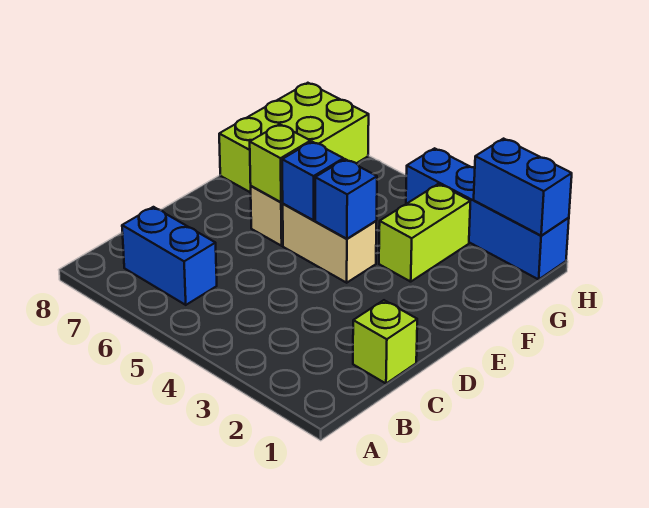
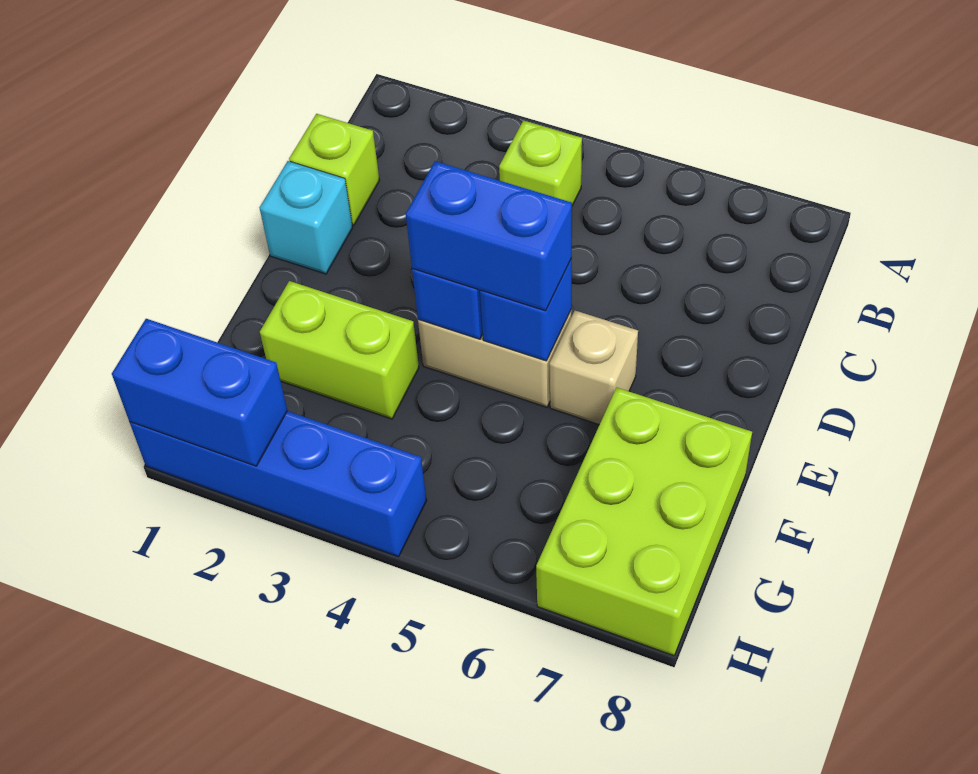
blue brick B6:B7 level 1 -> blue brick E4:E5 level 3
none -> cyan brick D1 level 1
lime brick E6 level 2 -> lime brick B4 level 1
lime brick F3:G3 level 1 -> lime brick F2:F3 level 1

